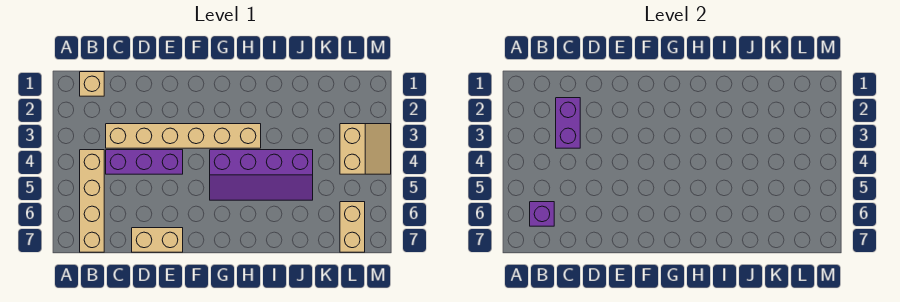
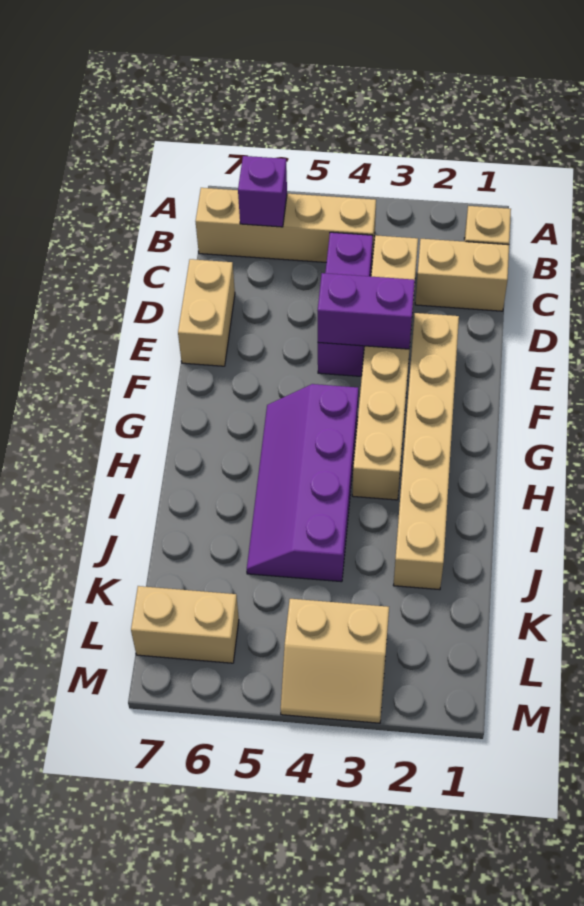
none -> tan brick C1:C2 level 1
purple brick C2:C3 level 2 -> purple brick E3:E4 level 2
none -> tan brick E2:J2 level 1

